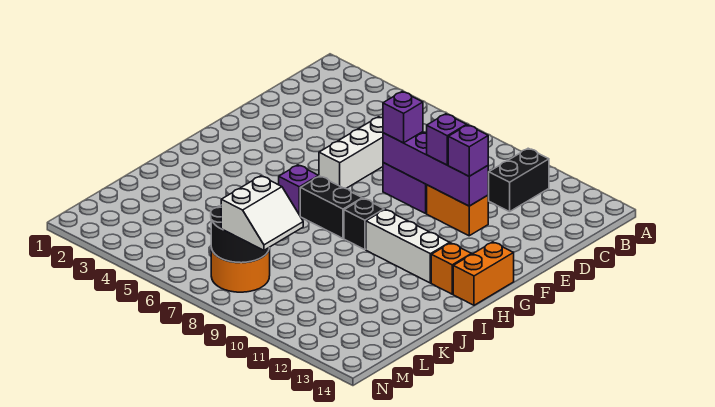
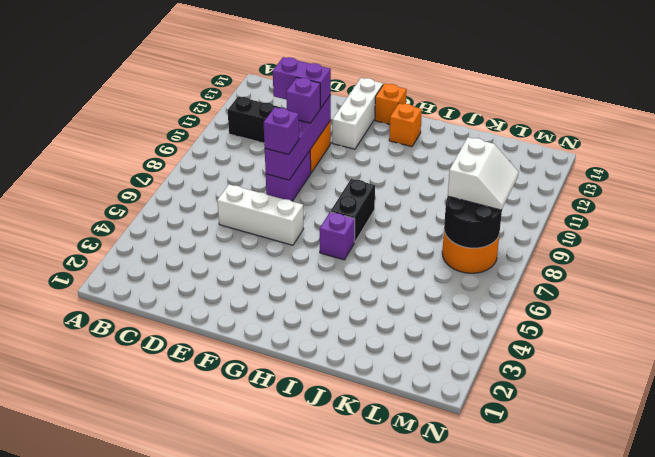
purple brick E11 level 3 -> purple brick D11:E11 level 3
orange brick G14:H14 level 1 -> orange brick G14 level 1
black brick H9 level 1 -> none
white brick H10:H12 level 1 -> white brick F12:F14 level 1
white slope L8:M9 level 3 top 8 -> white slope L8:M9 level 3 top L

